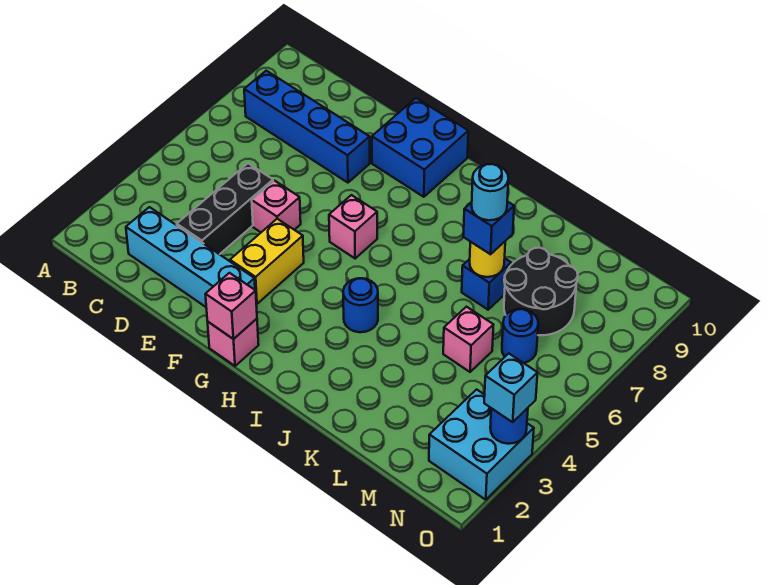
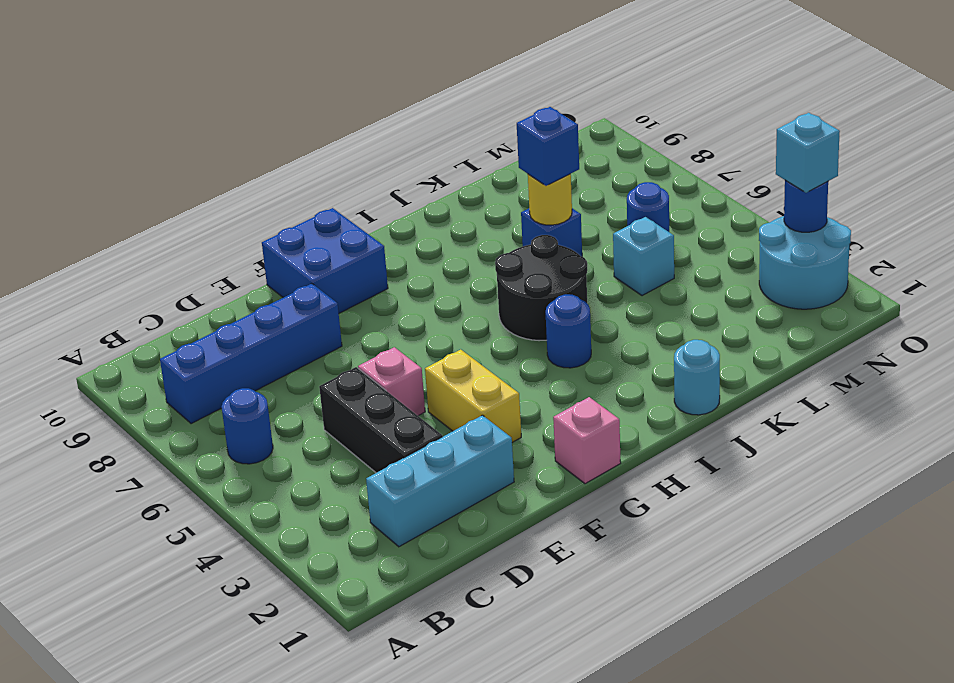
none -> blue round brick B6 level 1
cyan brick C2:F2 level 1 -> cyan brick C2:E2 level 1
pink brick G1 level 2 -> none
pink brick G6 level 1 -> none
cyan round brick K7 level 4 -> cyan round brick J1 level 1
pink brick L5 level 1 -> cyan brick L5 level 1
black round brick L7:M8 level 1 -> black round brick I5:J6 level 1
cyan brick N2:O3 level 1 -> cyan round brick N2:O3 level 1

